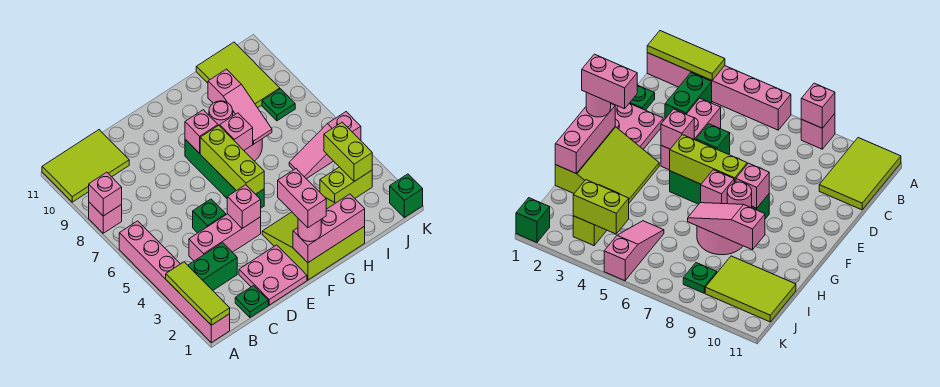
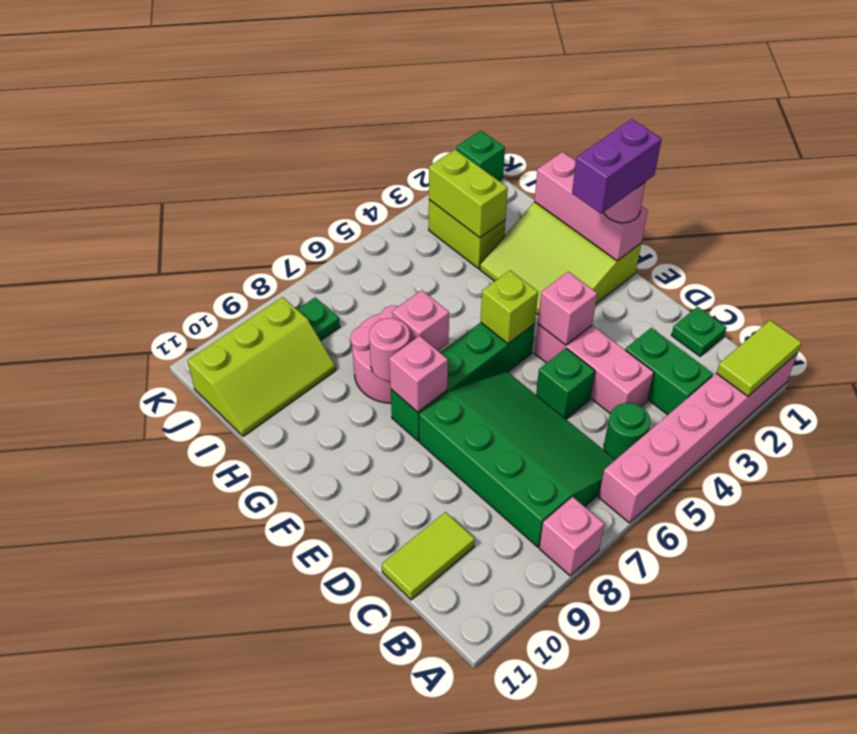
lime tile A1:A3 level 2 -> lime tile A1:A2 level 2
pink brick A8 level 2 -> none
lime tile A10:C11 level 1 -> lime tile C10:C11 level 1
none -> green round brick B5 level 1
none -> green slope B6:E8 level 1 top 8
pink plate D1:E2 level 1 -> none
pink brick F1:F2 level 4 -> purple brick F1:F2 level 4
lime brick F5:F7 level 2 -> lime brick F5 level 2
pink slope H7:H9 level 2 top 9 -> none
pink slope I5:K5 level 1 top K -> none
lime tile I9:J11 level 1 -> lime slope I9:J11 level 1 top J
lime brick J3:J4 level 2 -> lime brick I3:J3 level 2

